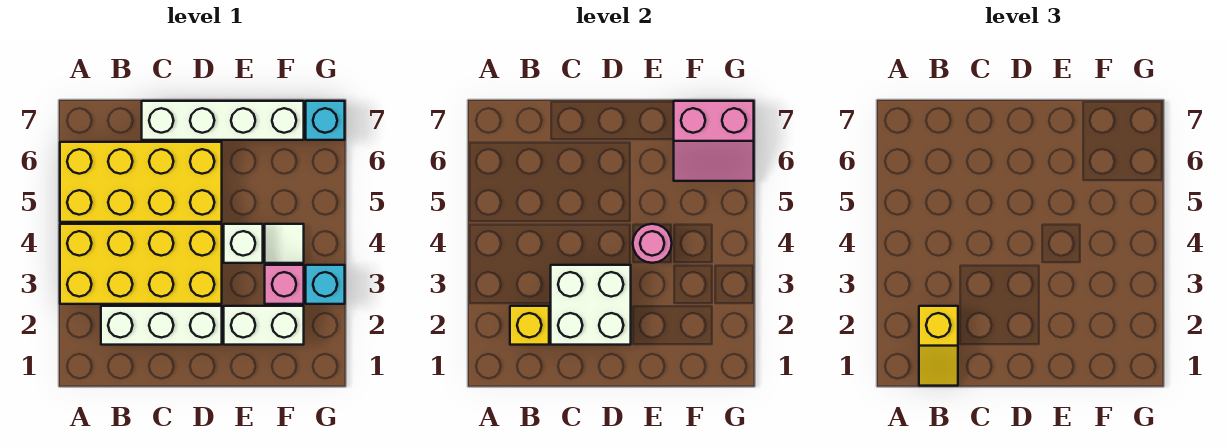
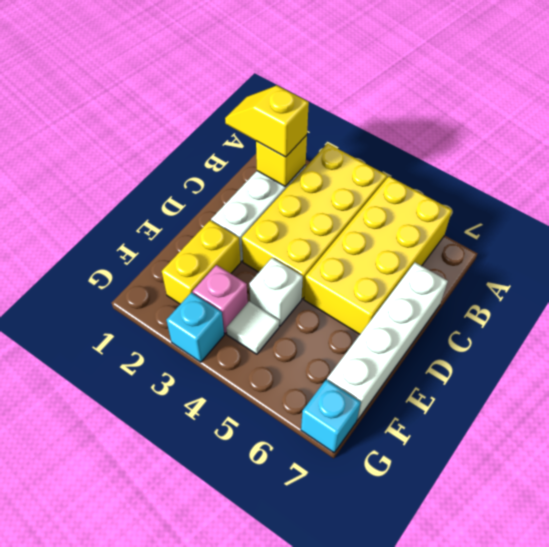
white brick C2:D3 level 2 -> none
white brick E2:F2 level 1 -> yellow brick E2:F2 level 1
pink round brick E4 level 2 -> none
pink slope F6:G7 level 2 top 7 -> none

